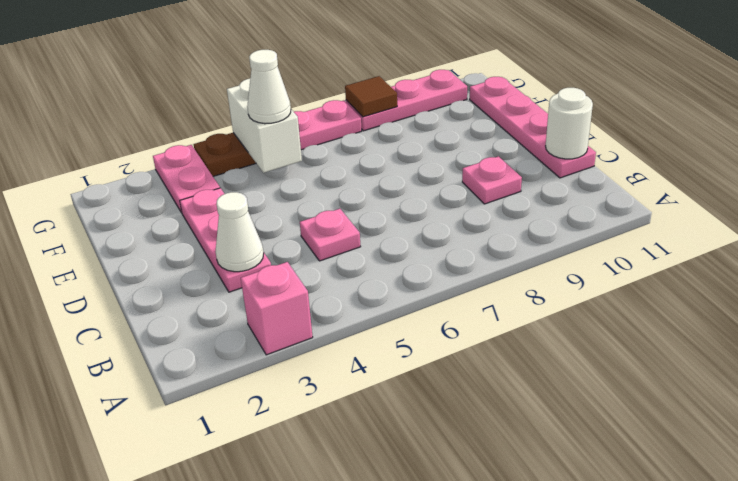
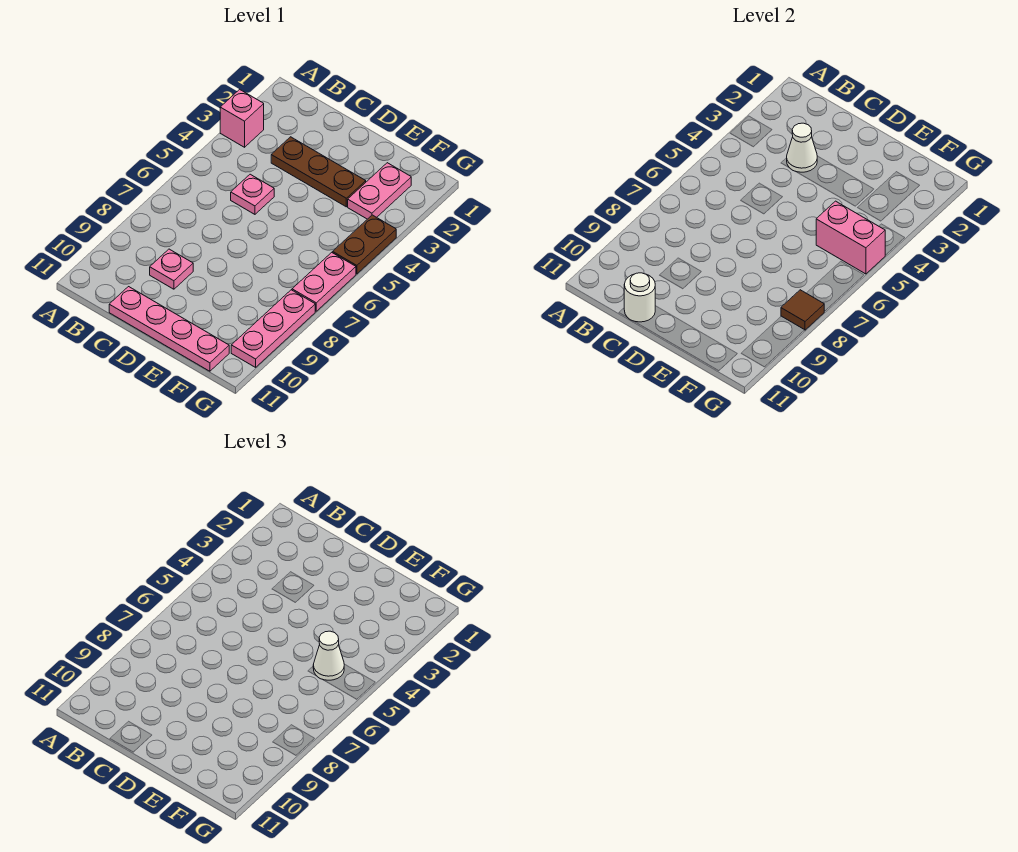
pink plate C3:E3 level 1 -> brown plate C3:E3 level 1
pink plate F3:G3 level 1 -> pink plate F2:F3 level 1
white brick F5:G5 level 2 -> pink brick F5:G5 level 2

